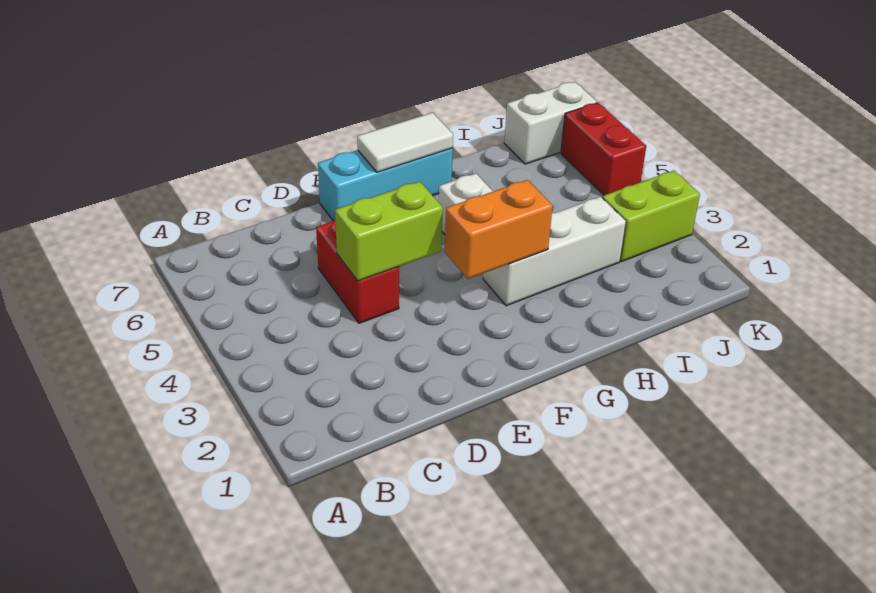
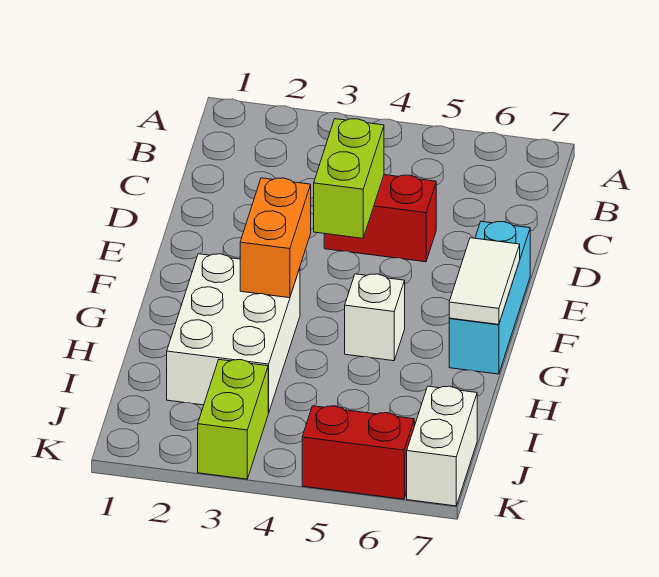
white brick G3:I3 level 1 -> white brick G2:I3 level 1

